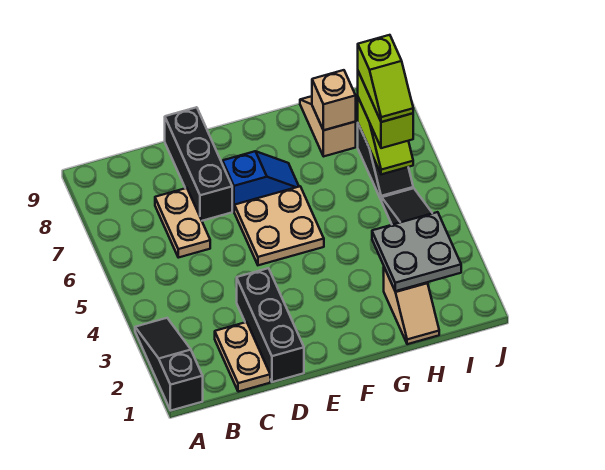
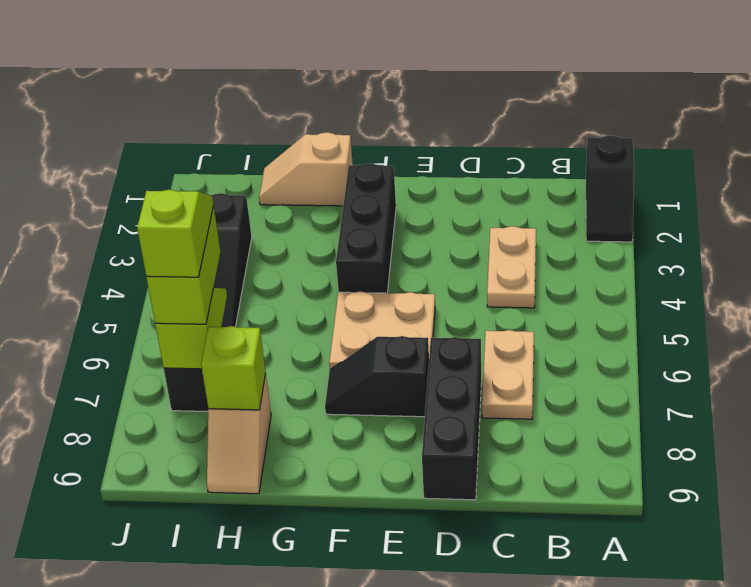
black slope A1:A3 level 1 top 1 -> black slope A1:A2 level 1 top 1
tan plate C1:C2 level 1 -> tan plate C3:C4 level 1
black brick D1:D3 level 1 -> black brick F2:F4 level 1
blue slope E7:F7 level 1 top E -> black slope E7:F7 level 1 top E
tan slope H1:H2 level 1 top 2 -> tan slope G1:H1 level 1 top G
grey plate H2:I3 level 2 -> none
tan brick H8 level 2 -> lime brick H8 level 2

